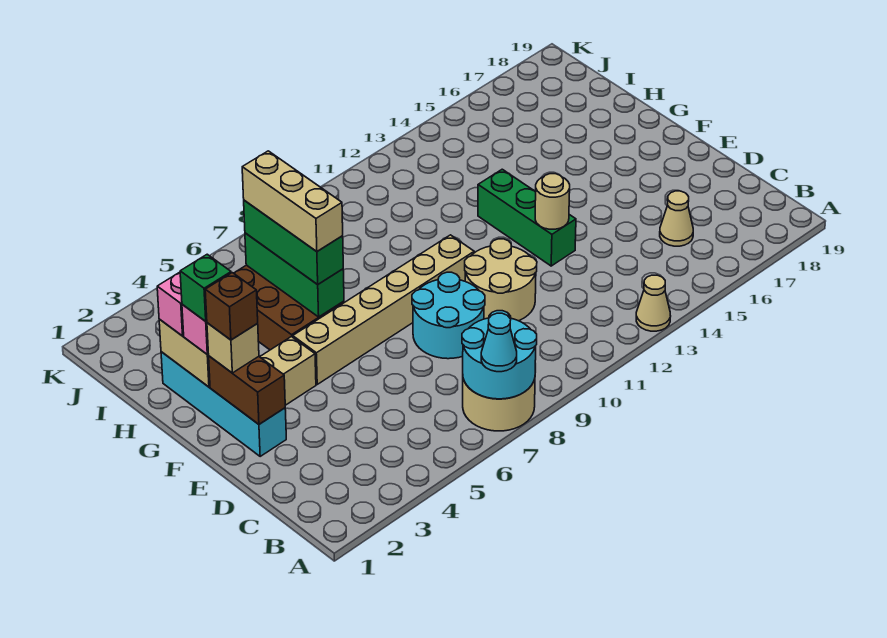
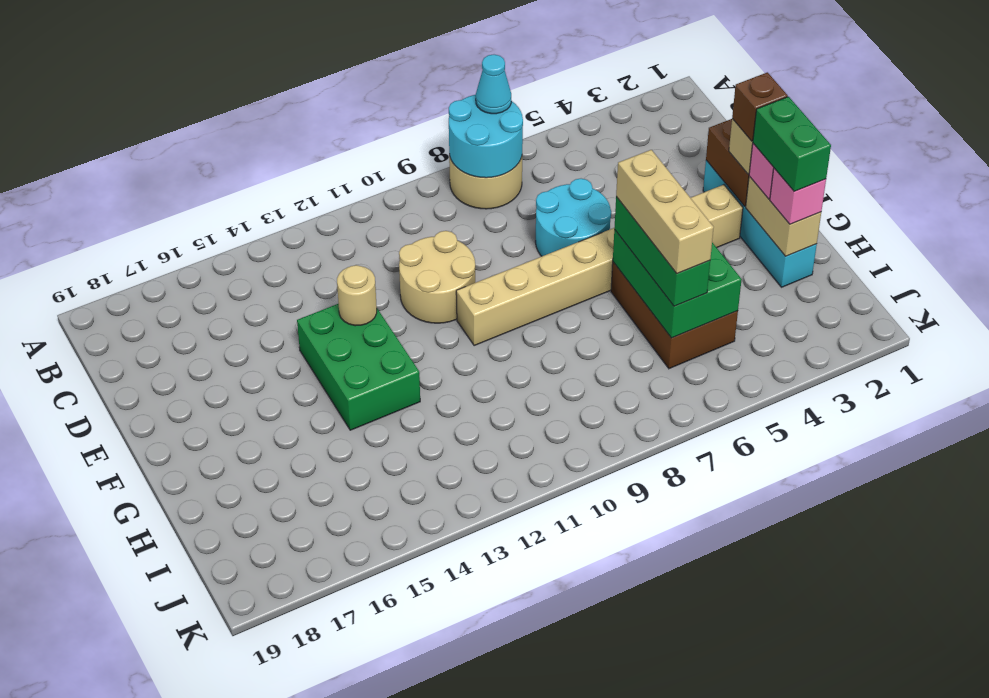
tan cone A13 level 1 -> none
tan cone C16 level 1 -> none
cyan round brick D8:E9 level 1 -> cyan round brick D6:E7 level 1
green brick E13:G13 level 1 -> green brick E13:G14 level 1
green brick G2 level 4 -> green brick G2:H2 level 4
green brick G6:I6 level 2 -> green brick G5:I6 level 2

